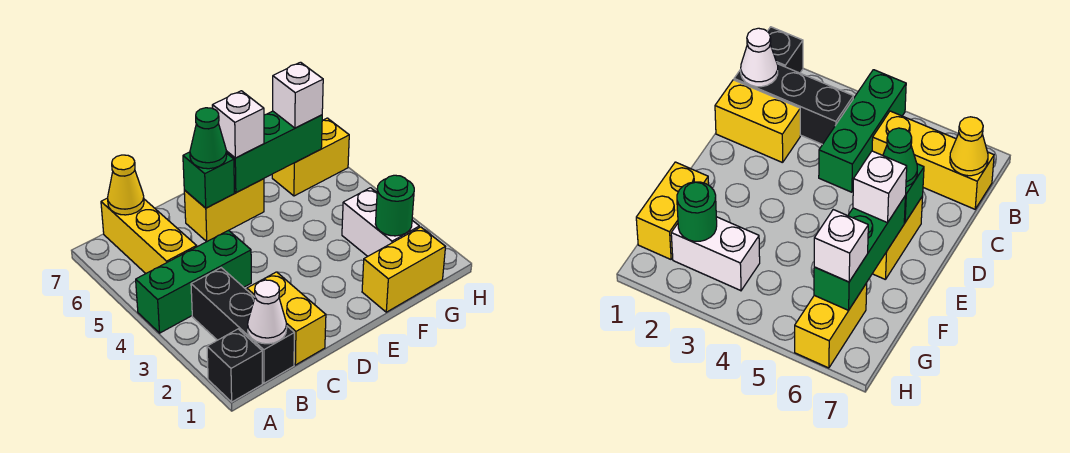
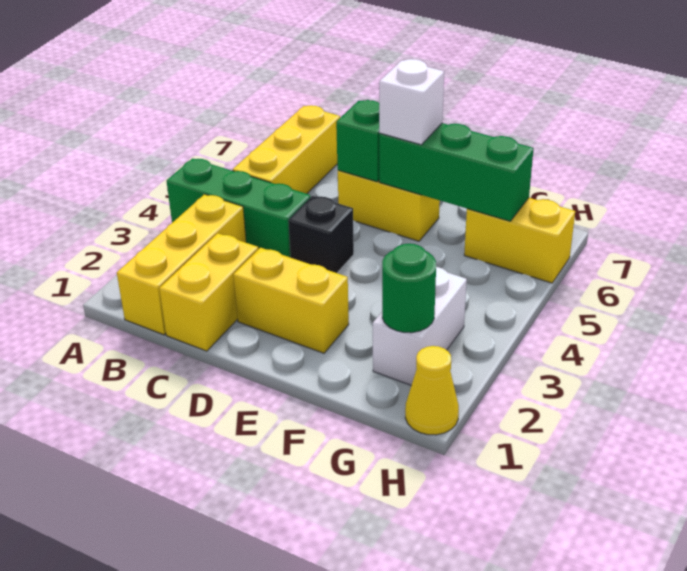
black brick A1 level 1 -> black brick D4 level 1
black brick B1:B3 level 1 -> yellow brick B1:B3 level 1
white cone B1 level 2 -> none
yellow cone B7 level 2 -> yellow cone H1 level 1
green cone D6 level 3 -> none
yellow brick F1:G1 level 1 -> yellow brick D2:E2 level 1
white brick G6 level 3 -> none

